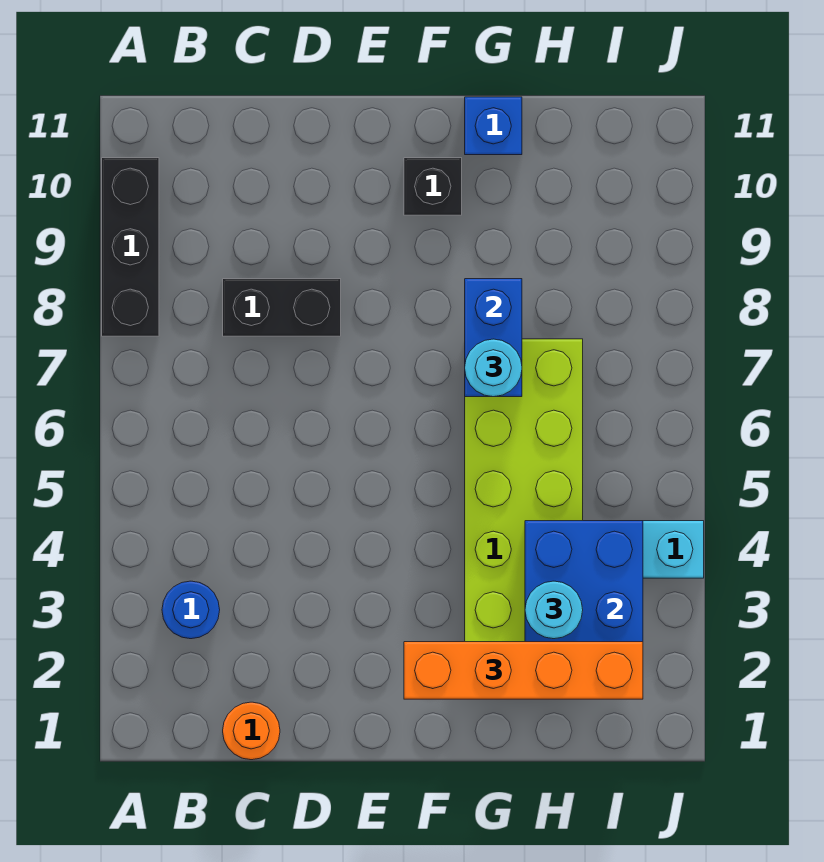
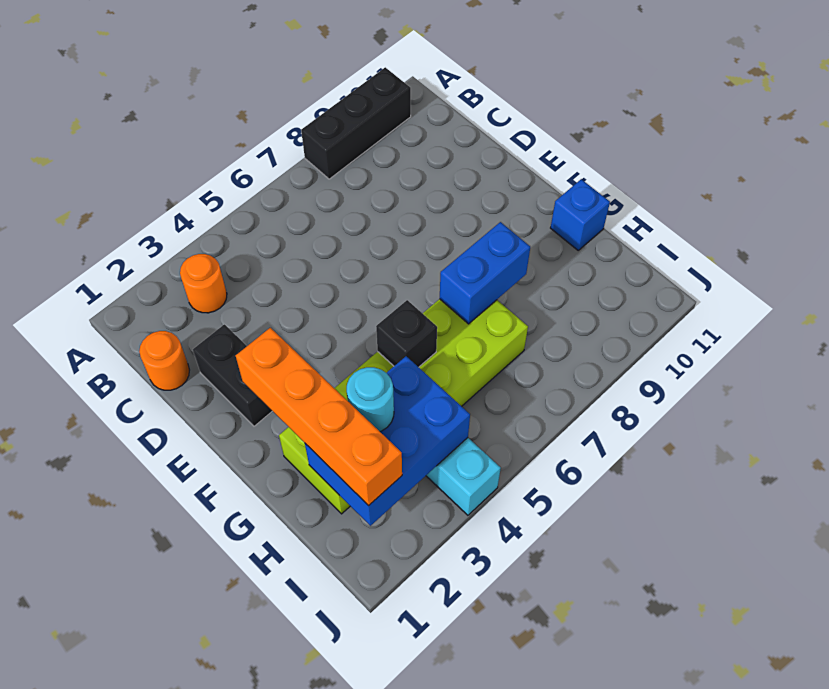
blue round brick B3 level 1 -> orange round brick B3 level 1
black brick C8:D8 level 1 -> black brick D2:E2 level 1
black brick F10 level 1 -> black brick G5 level 2
cyan round brick G7 level 3 -> none

